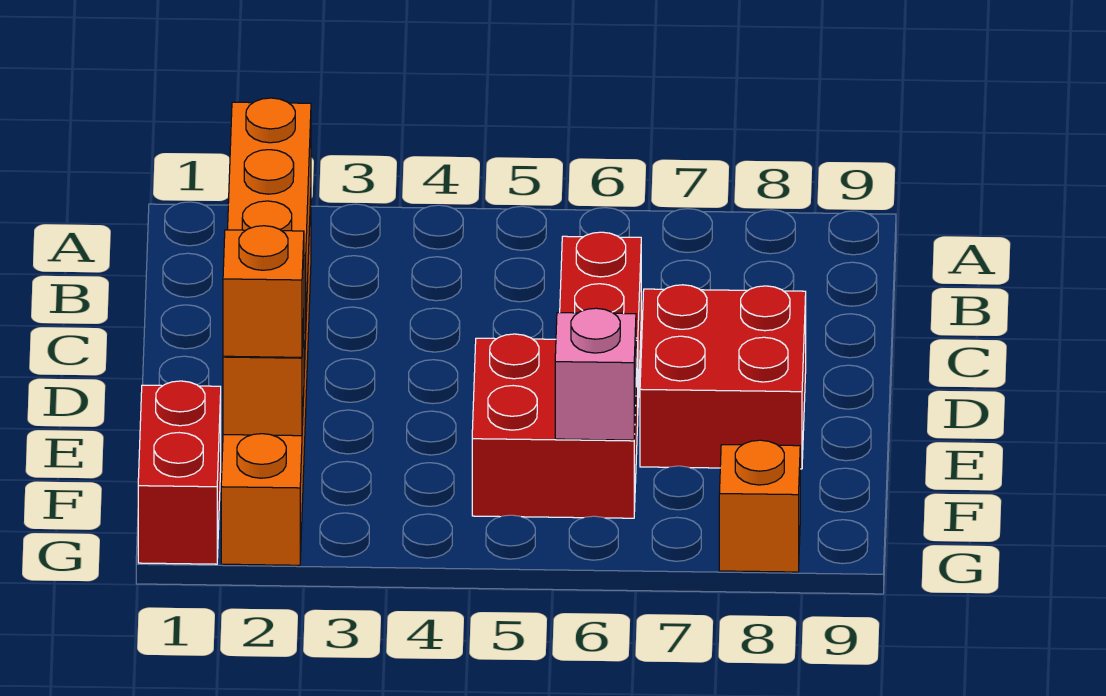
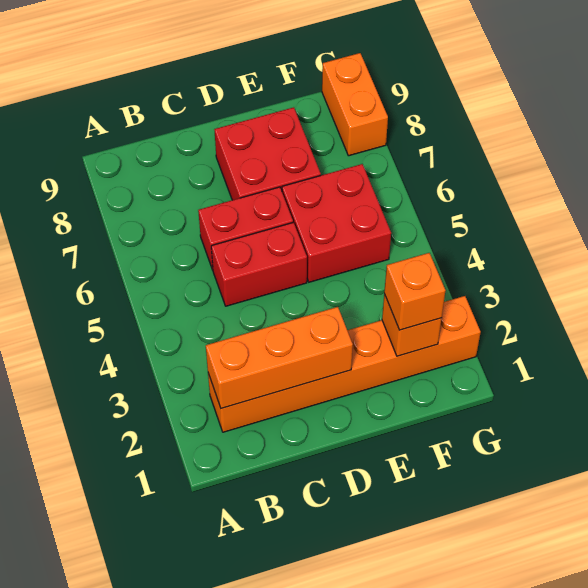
red brick F1:G1 level 1 -> red brick C5:D5 level 1
pink brick F6 level 2 -> none
orange brick G8 level 1 -> orange brick G8:G9 level 1

